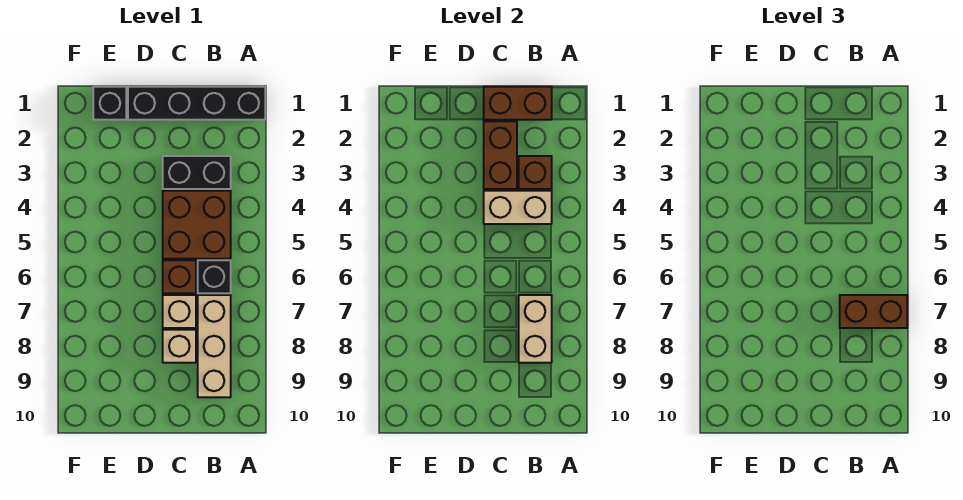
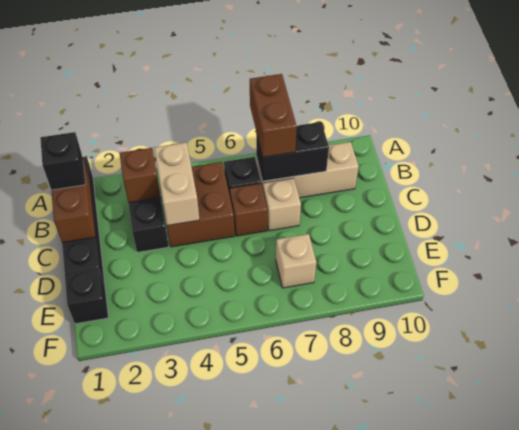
none -> black brick B1 level 3
tan brick B7:B8 level 2 -> black brick B7:B8 level 2
brown brick C2:C3 level 2 -> none
tan brick C8 level 1 -> tan brick E7 level 1

